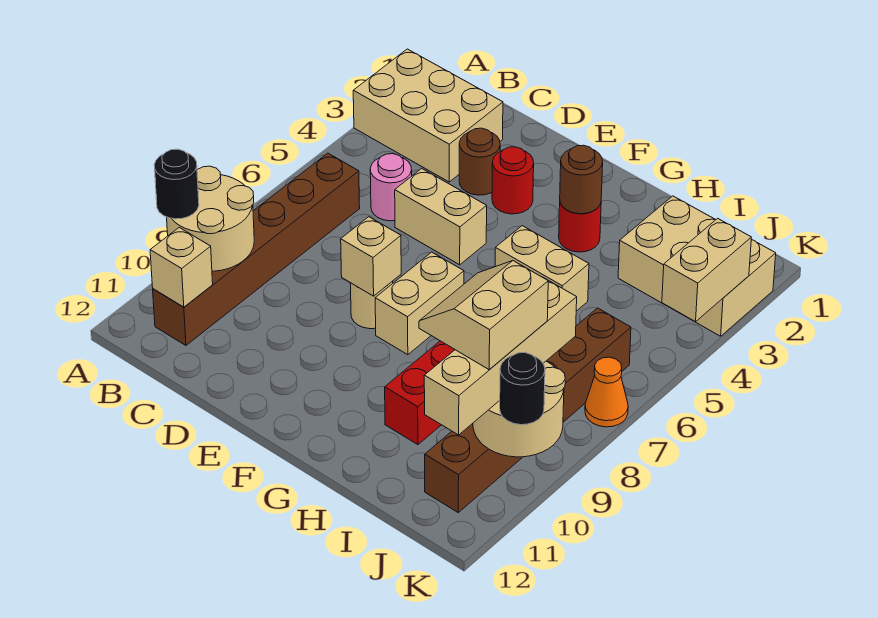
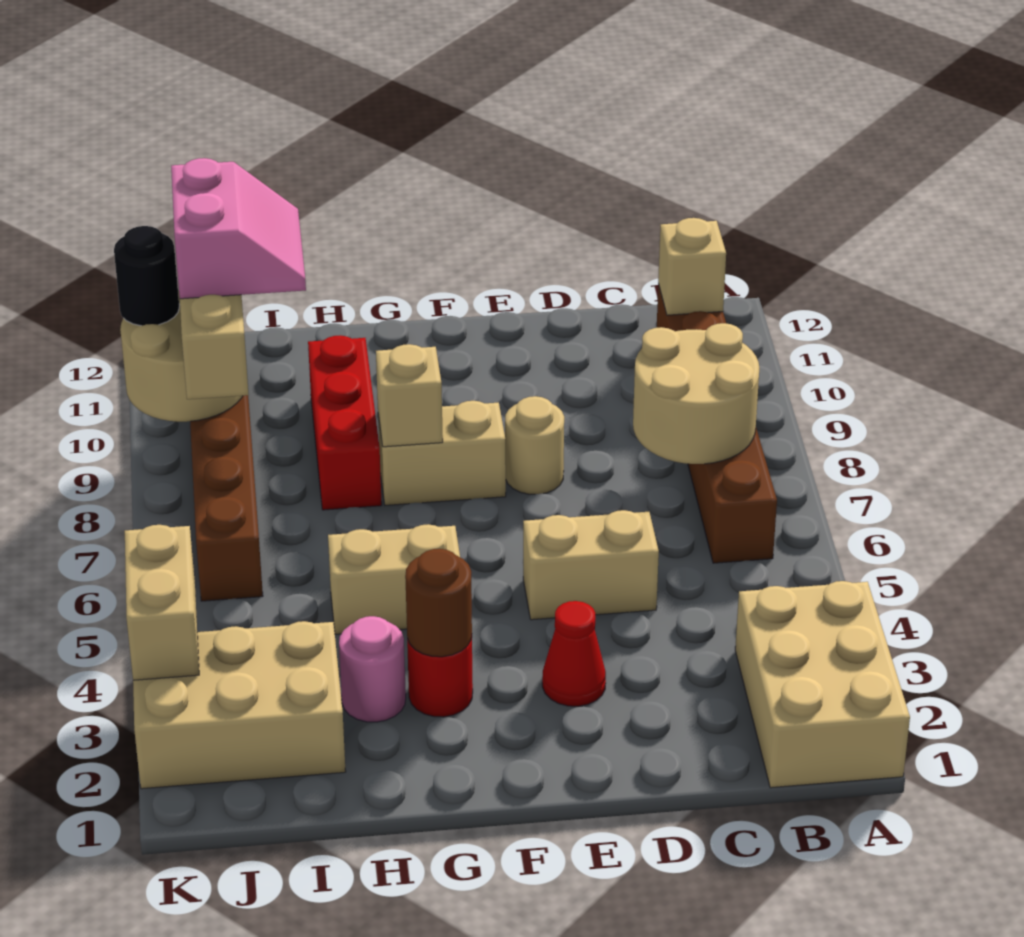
tan brick A2:C3 level 1 -> tan brick A1:B3 level 1
tan round brick A9:B10 level 2 -> tan round brick B7:C8 level 2
black round brick A10 level 3 -> none
pink round brick C5 level 1 -> pink round brick H3 level 1
brown round brick D3 level 1 -> none
red round brick E3 level 1 -> red cone E3 level 1
tan brick E8 level 2 -> tan brick G8 level 2
tan brick F7:F8 level 1 -> tan brick F8:G8 level 1
tan slope I9:J10 level 4 top J -> pink slope I9:J10 level 4 top J
orange cone K7 level 1 -> none

